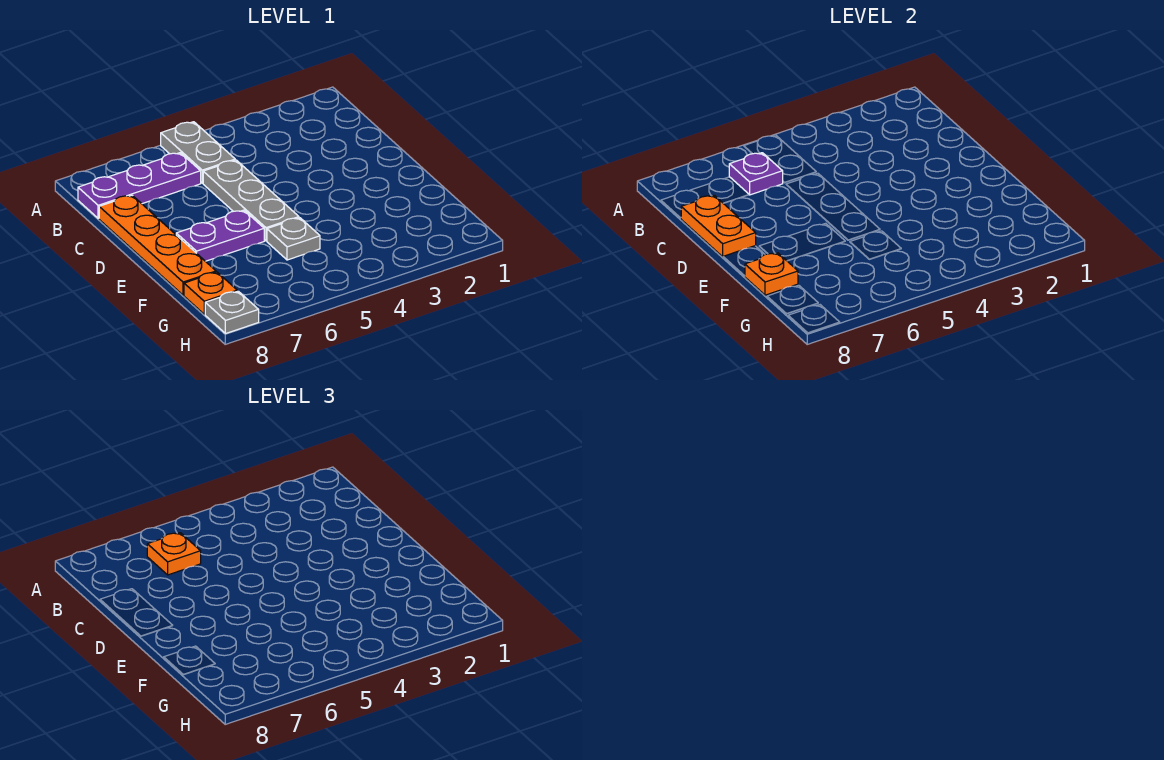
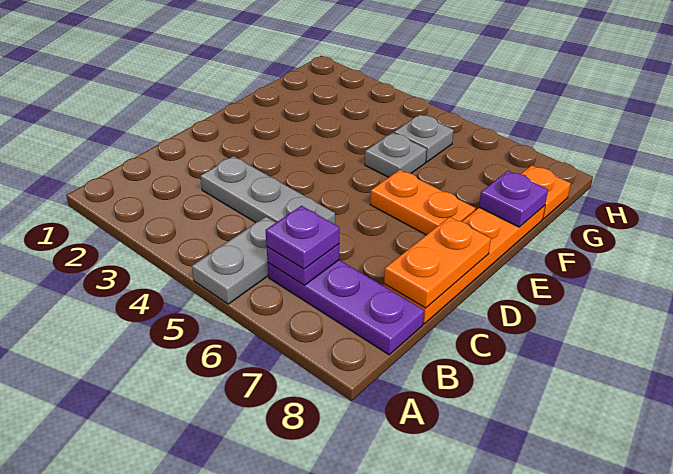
orange plate B6 level 3 -> purple plate B6 level 3
grey plate C5:E5 level 1 -> grey plate C3:C5 level 1
purple plate E6:E7 level 1 -> orange plate E6:E7 level 1
orange plate F8 level 2 -> purple plate F8 level 2
grey plate H8 level 1 -> grey plate G5 level 1

